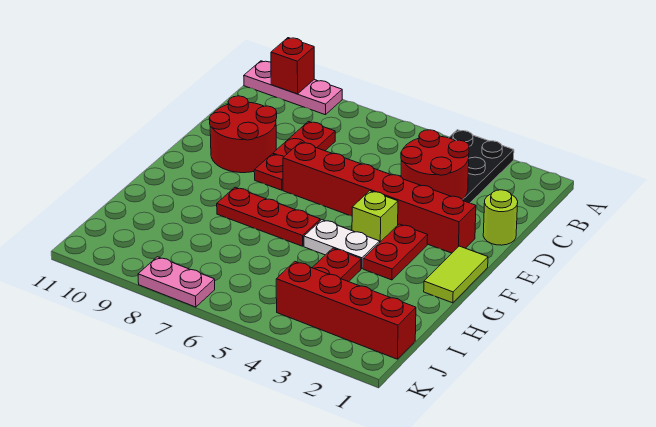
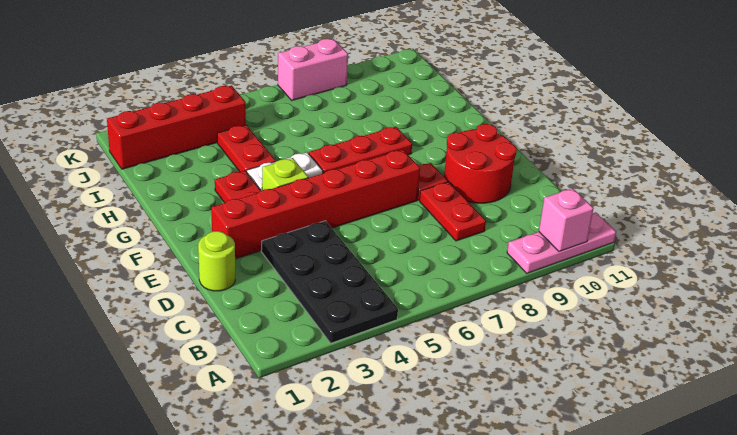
red brick A10 level 2 -> pink brick A10 level 2
red round brick C3:D4 level 2 -> none
lime tile F1:G1 level 1 -> none
pink plate K7:K8 level 1 -> pink brick K7:K8 level 1

